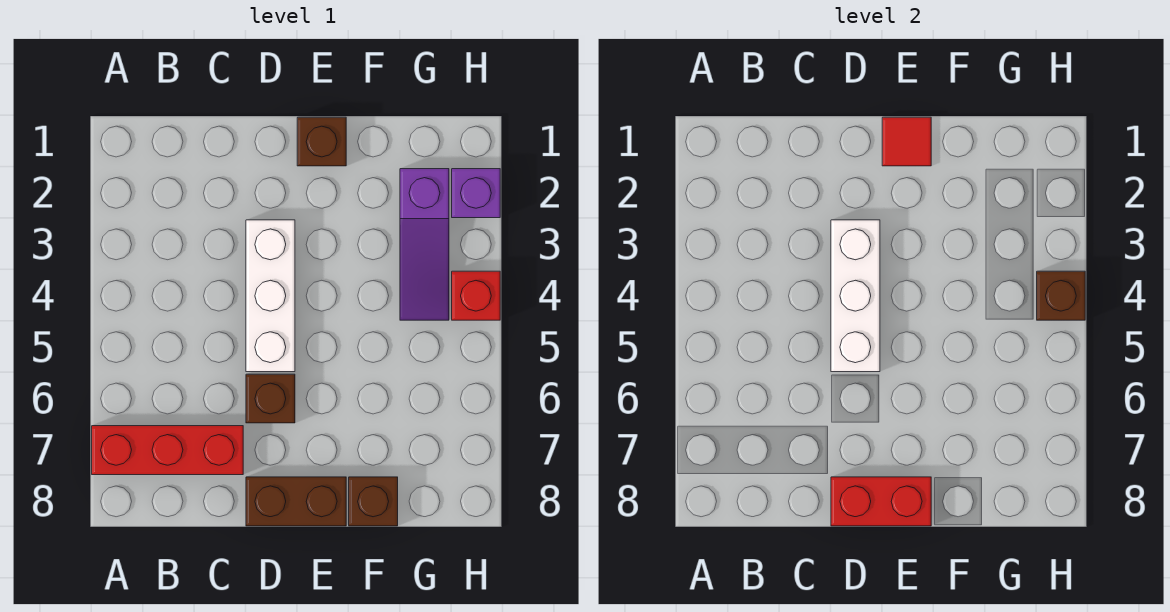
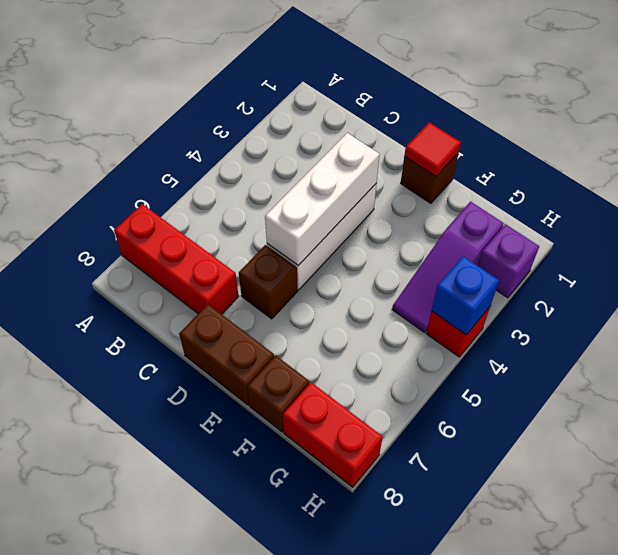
red brick D8:E8 level 2 -> red brick G8:H8 level 1
brown brick H4 level 2 -> blue brick H4 level 2

